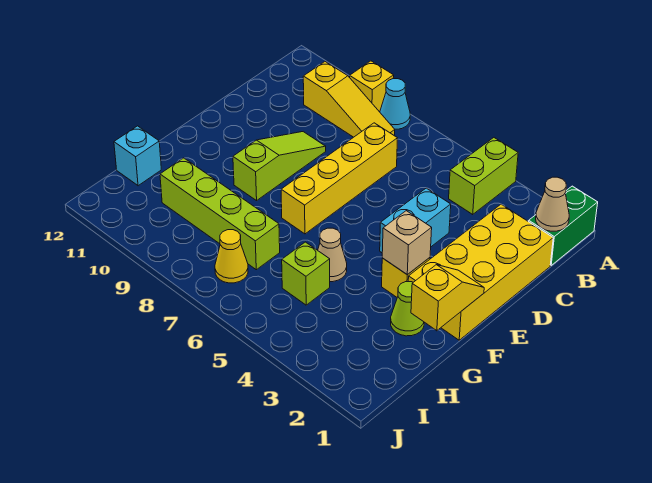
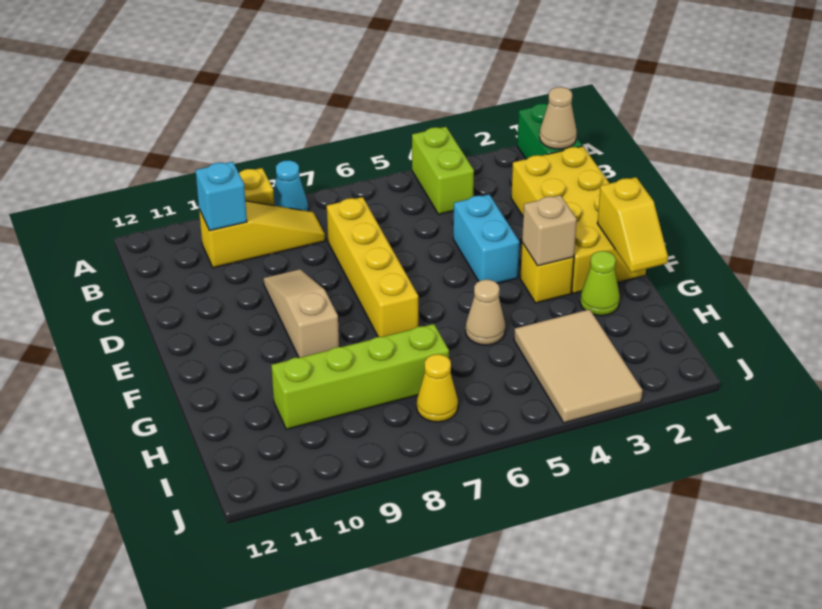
lime slope D9:F9 level 1 top F -> tan slope D9:F9 level 1 top F
yellow slope F1:G1 level 2 top G -> yellow slope F1:G1 level 2 top F
none -> tan tile H3:J4 level 1
lime brick H5 level 1 -> none
cyan brick H12 level 1 -> cyan brick B10 level 2

